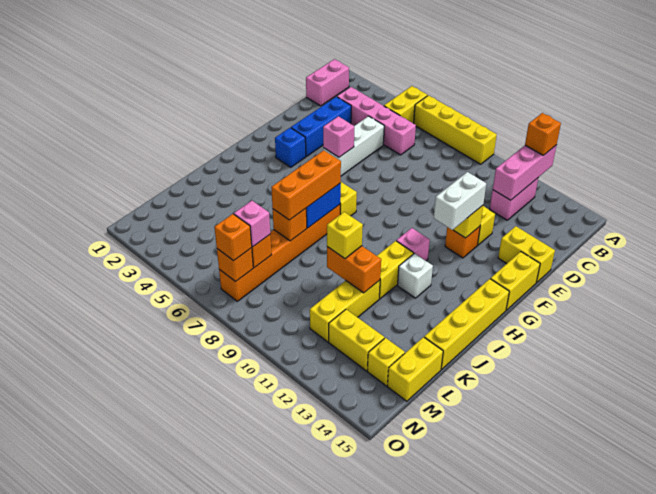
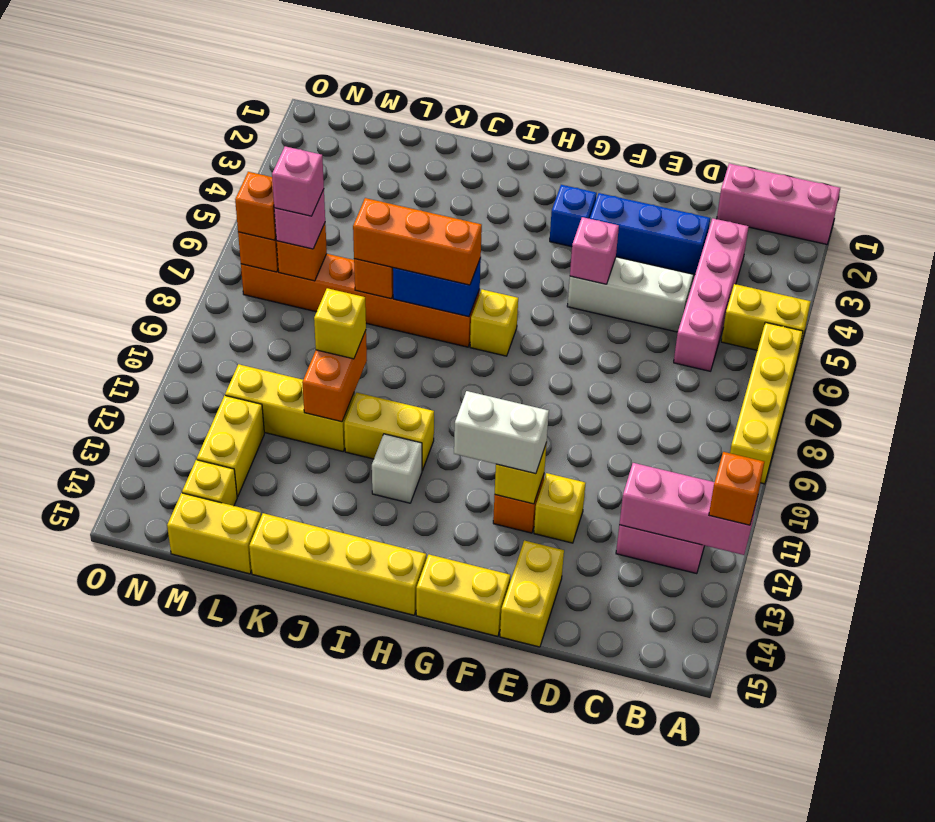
pink brick B1:C1 level 1 -> pink brick A1:C1 level 1
pink brick H11 level 1 -> pink brick M7 level 4

